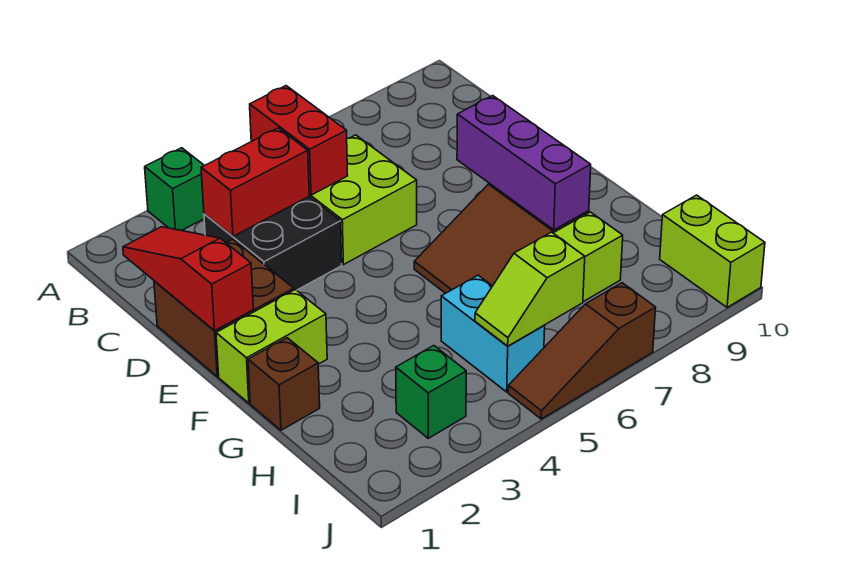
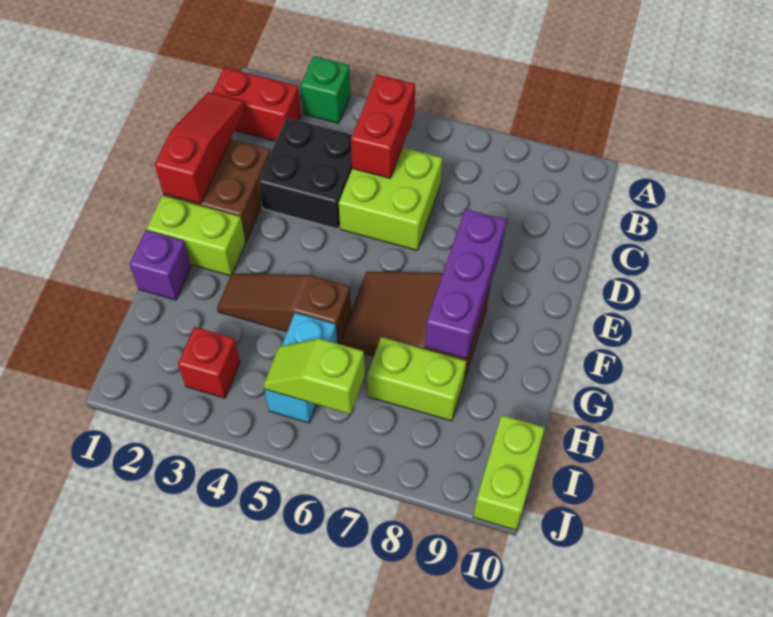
red brick C3:C4 level 2 -> red brick B1:B2 level 1
brown brick G1 level 1 -> purple brick G1 level 1
green brick I3 level 1 -> red brick I3 level 1
brown slope J5:J7 level 1 top 7 -> brown slope G3:G5 level 1 top 5

